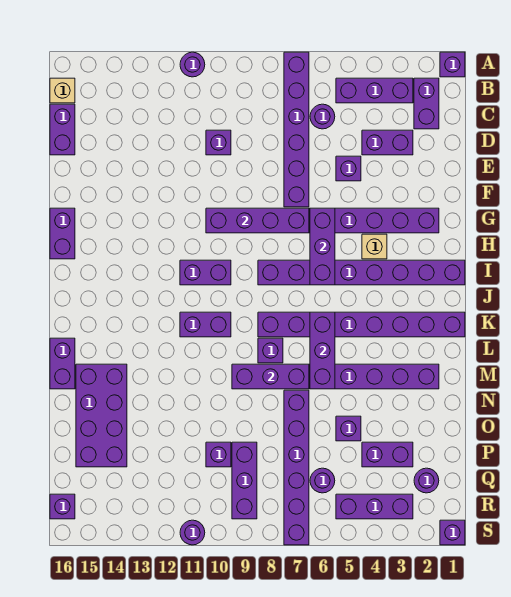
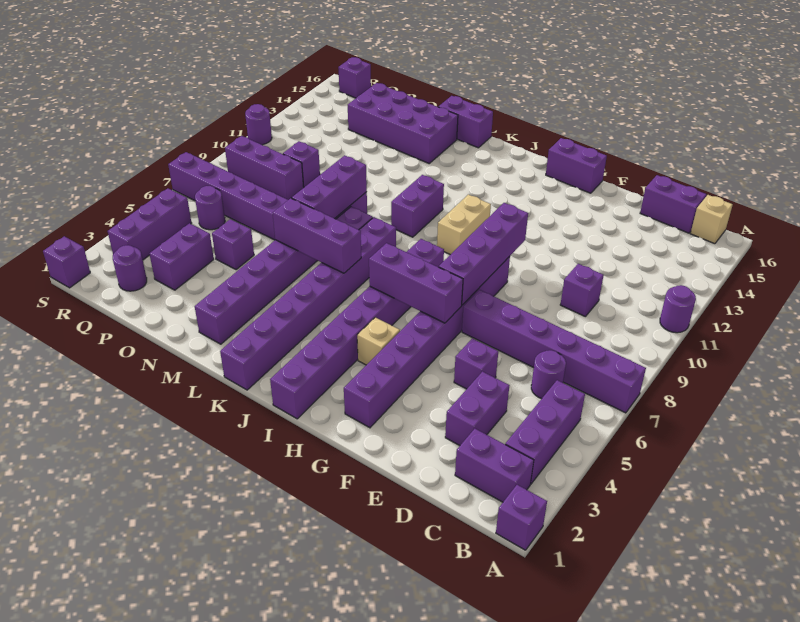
purple brick I10:I11 level 1 -> tan brick I10:I11 level 1

